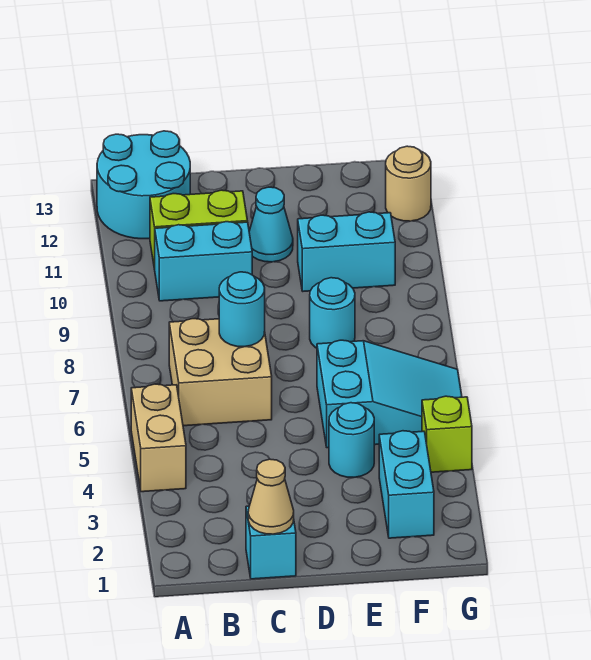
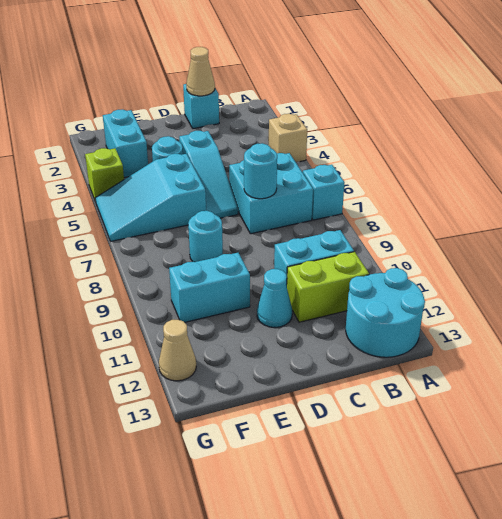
tan brick A4:A5 level 1 -> tan brick A4 level 1
none -> cyan brick A7 level 1
tan brick B6:C7 level 1 -> cyan brick B6:C7 level 1
none -> cyan slope D4:D6 level 1 top 4
tan round brick G12 level 1 -> tan cone G12 level 1

